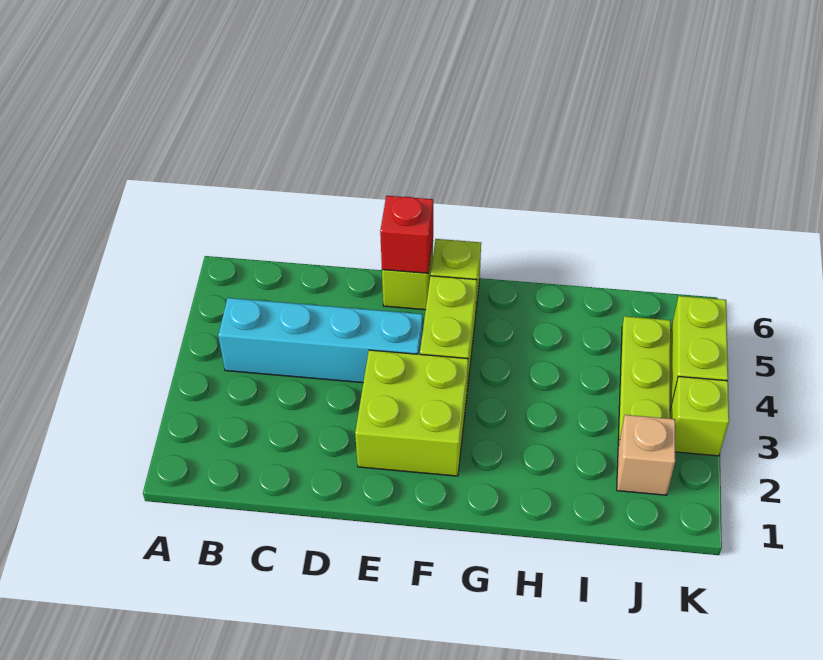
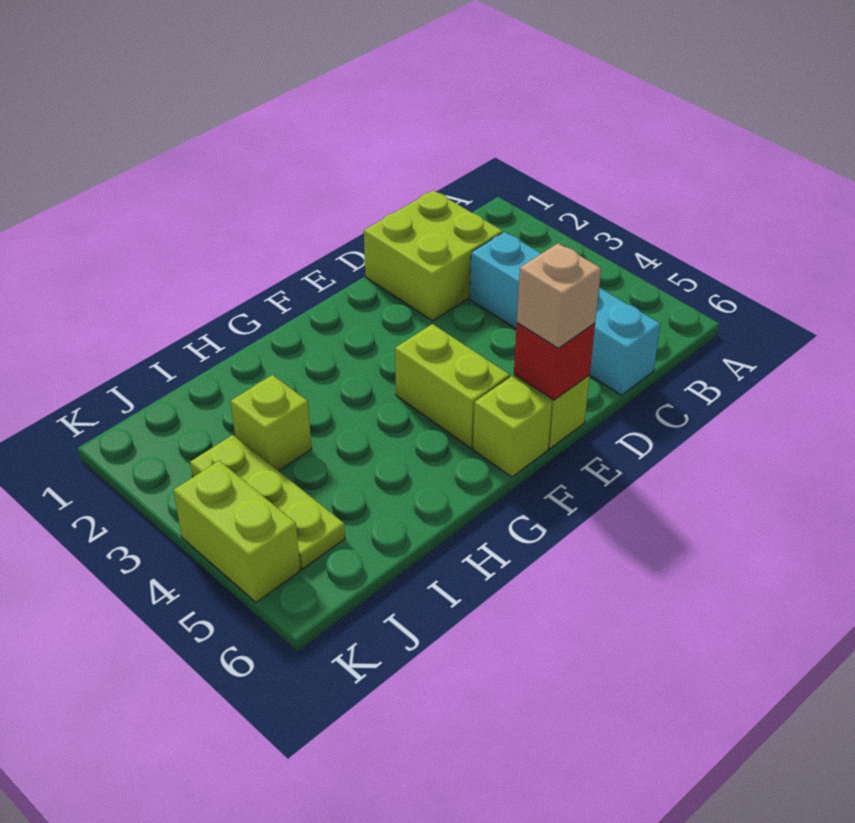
cyan brick B4:E4 level 1 -> cyan brick C3:C6 level 1
lime brick E2:F3 level 1 -> lime brick C1:D2 level 1
tan brick J2 level 1 -> tan brick E6 level 3
lime brick K3 level 1 -> lime brick I3 level 1

